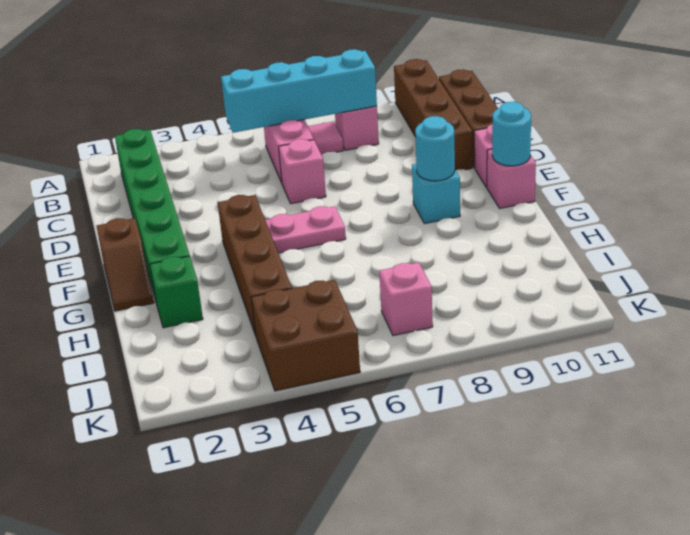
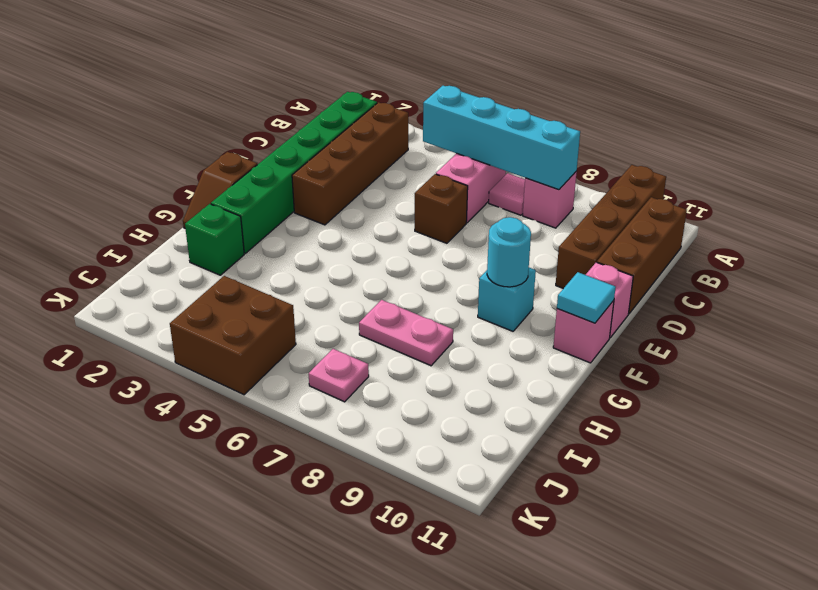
pink brick D6 level 1 -> brown brick D6 level 1
brown brick F4:I4 level 1 -> brown brick B3:E3 level 1
pink plate F5:F6 level 1 -> pink plate H7:H8 level 1
cyan round brick F11 level 2 -> cyan tile F11 level 2
pink brick J7 level 1 -> pink plate J7 level 1

